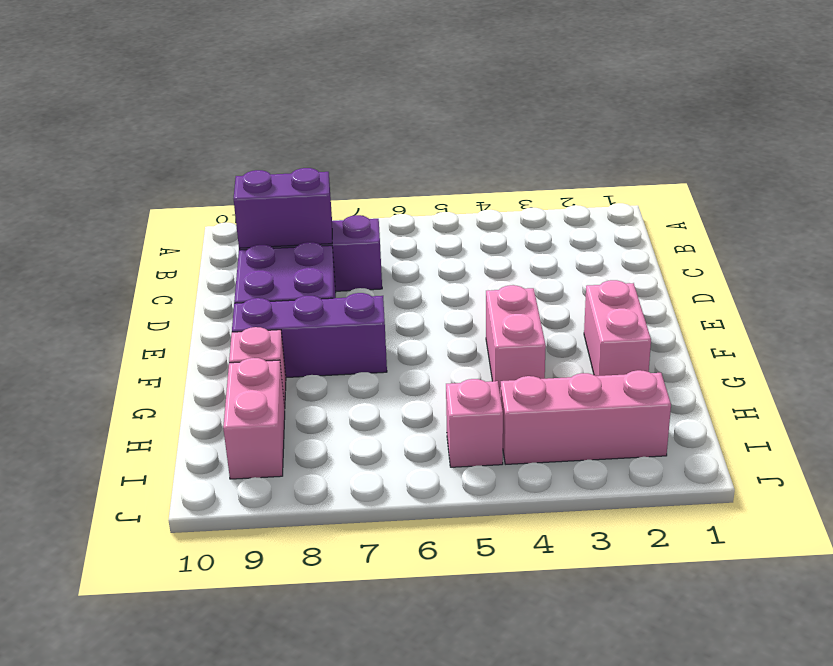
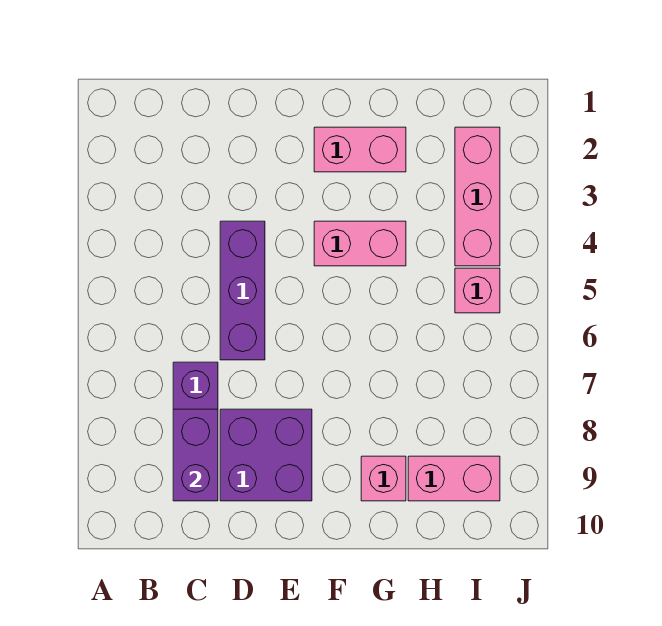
purple brick F7:F9 level 1 -> purple brick D4:D6 level 1

